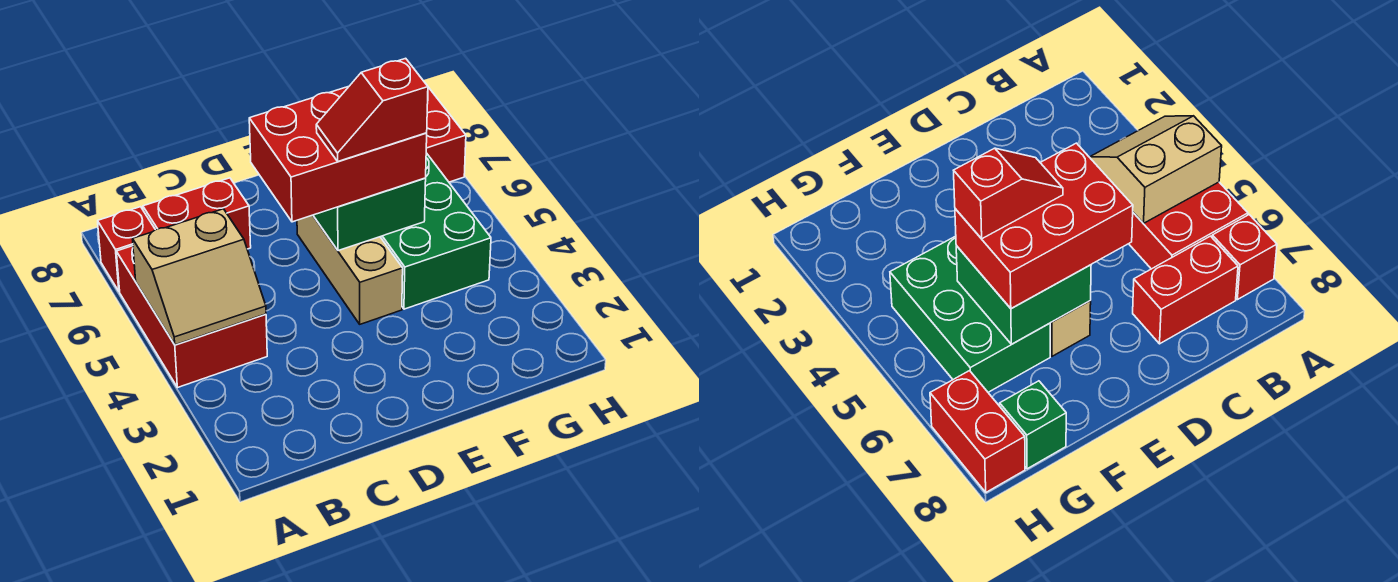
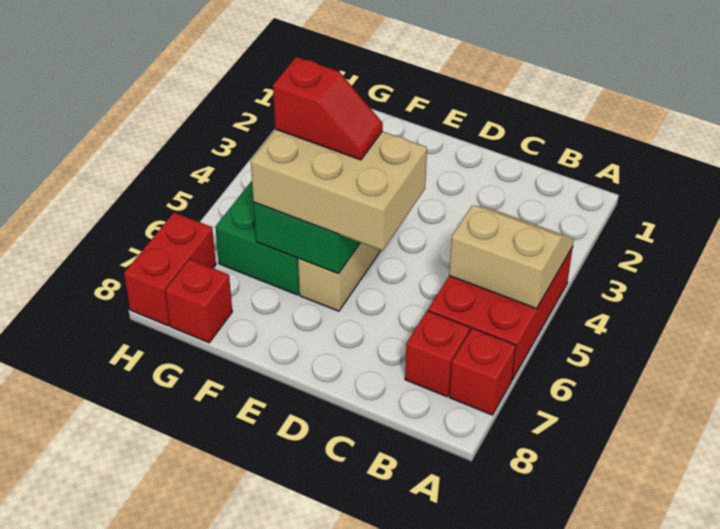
red brick B7:C7 level 1 -> red brick B7 level 1
red brick D5:F6 level 3 -> tan brick D5:F6 level 3
green brick G8 level 1 -> red brick G8 level 1

